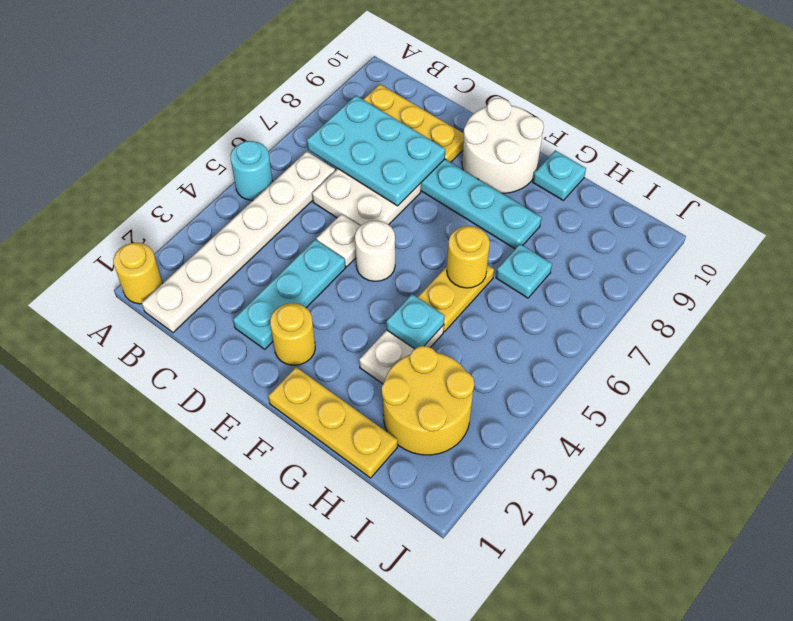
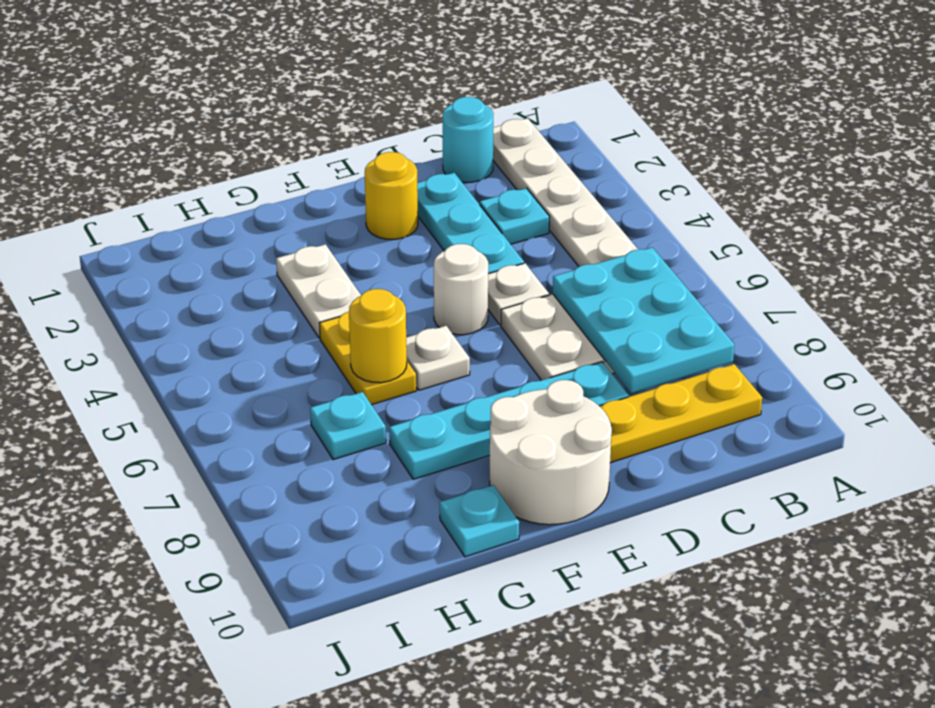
yellow round brick A1 level 1 -> none
cyan round brick A5 level 1 -> cyan round brick C1 level 1
cyan plate B7:D8 level 2 -> cyan plate B6:C8 level 2
yellow plate F1:H1 level 1 -> none
none -> white plate F6 level 1
cyan plate G4 level 2 -> cyan plate C3 level 1
yellow round brick H2:I3 level 1 -> none

